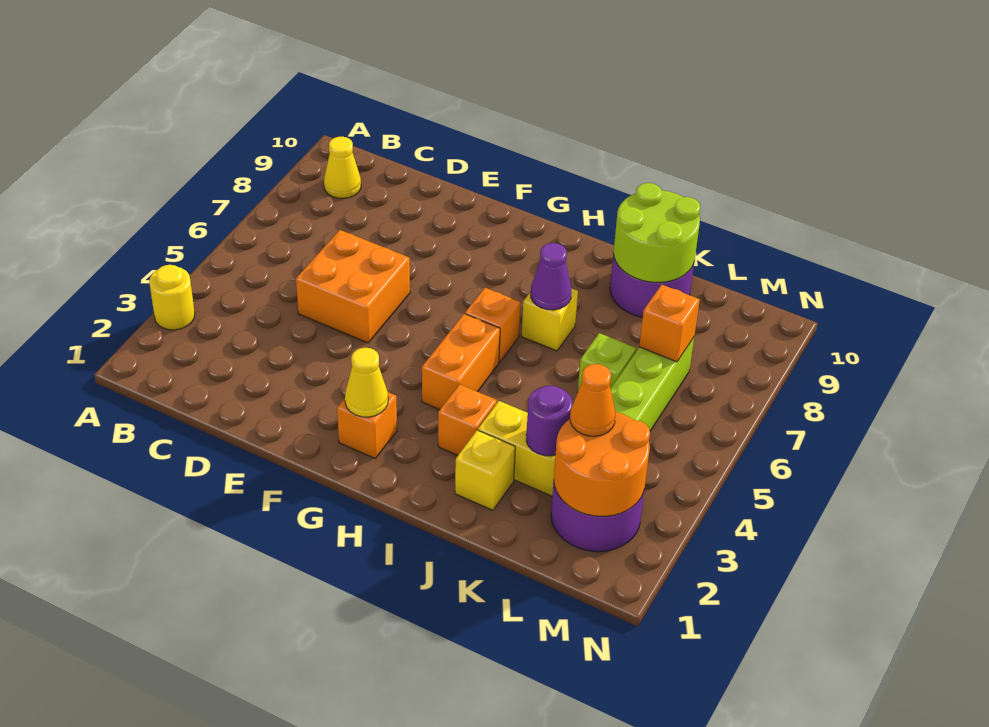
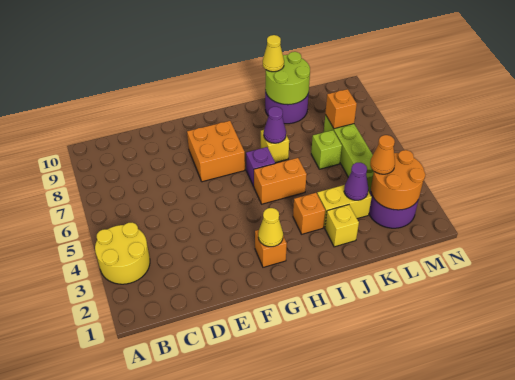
yellow round brick A3 level 1 -> yellow round brick A3:B4 level 1
yellow cone B9 level 1 -> yellow cone J10 level 3
orange brick D5:E6 level 1 -> orange brick F7:G8 level 1
orange brick H4:H5 level 1 -> orange brick H5:I5 level 1
orange brick H6 level 1 -> purple brick H6 level 1
purple round brick K3 level 2 -> purple cone K3 level 2

